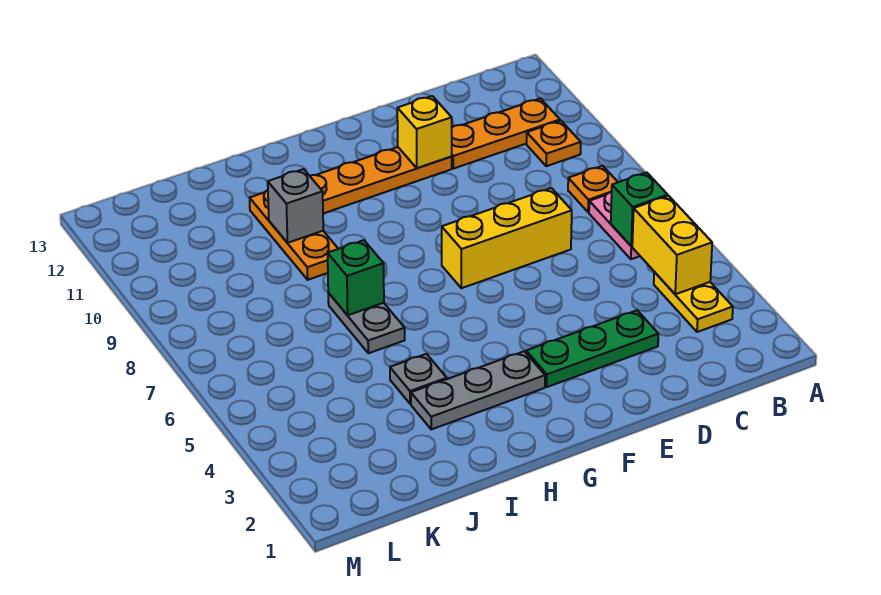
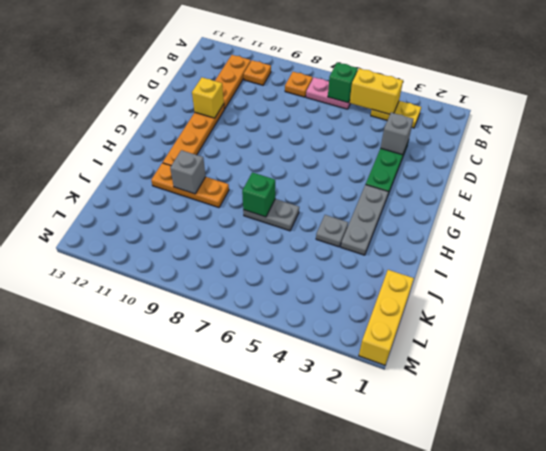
none -> grey brick D3 level 2
yellow brick D7:F7 level 1 -> yellow brick K1:M1 level 1

